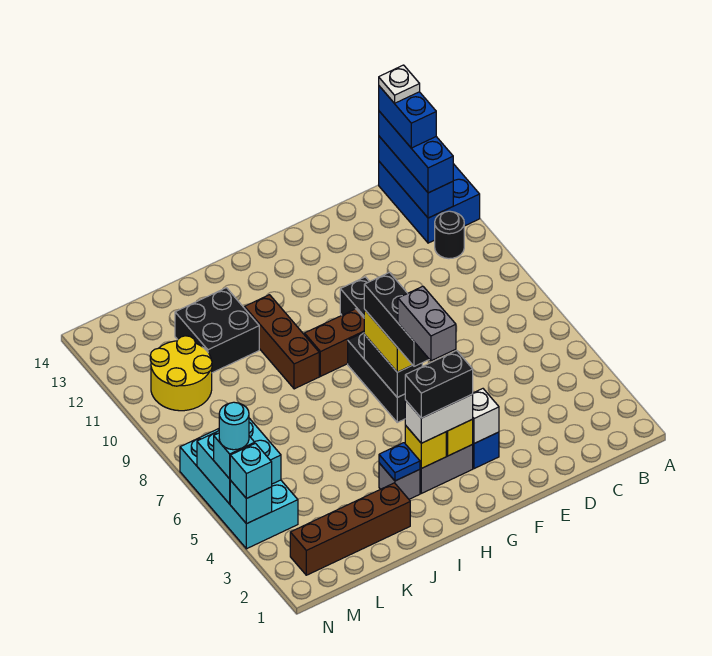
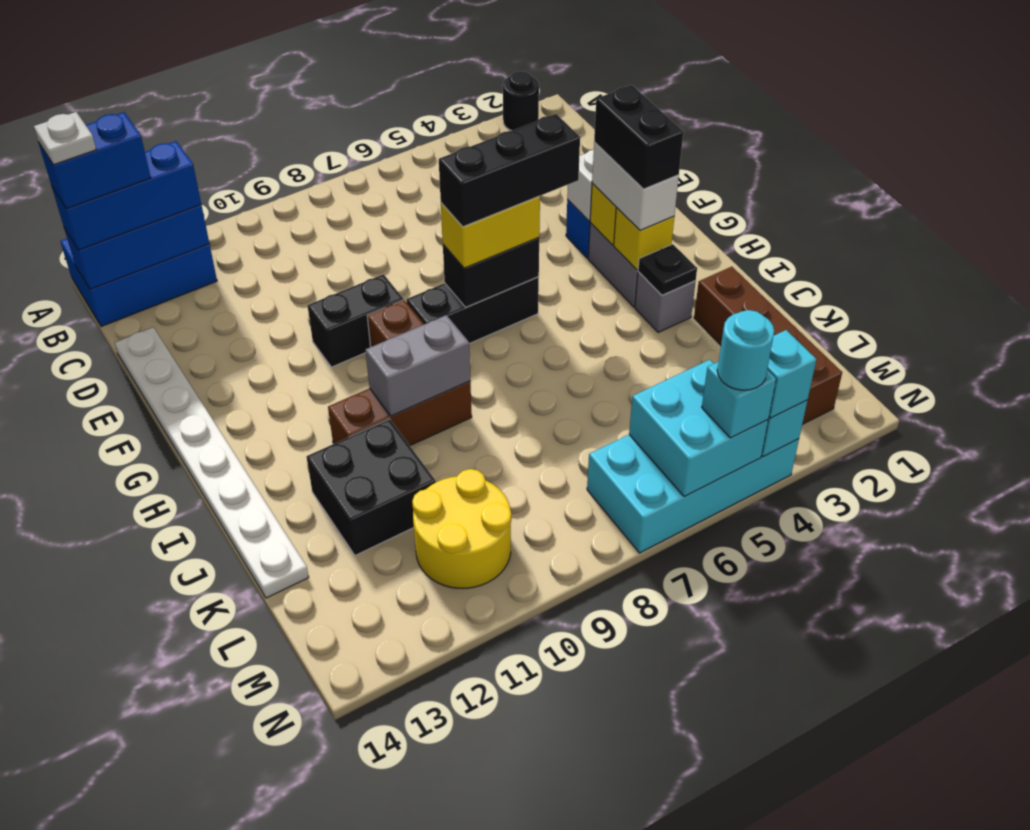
black round brick B11 level 1 -> black round brick A2 level 1
none -> white plate D14:K14 level 1
grey brick G4:G5 level 5 -> grey brick I9:I10 level 2
blue plate I3 level 2 -> black plate I3 level 2

